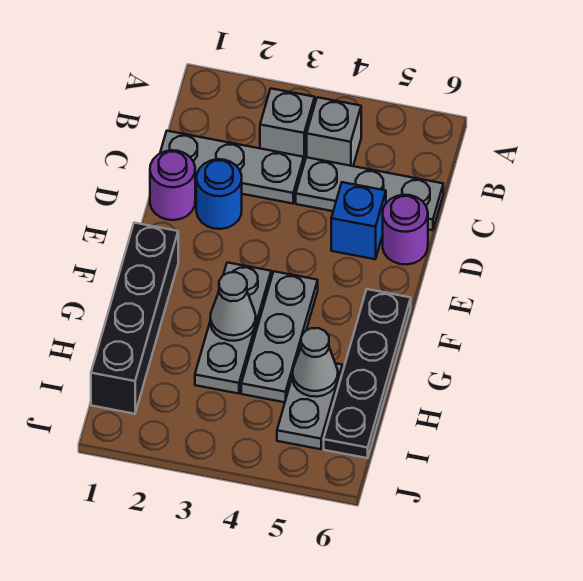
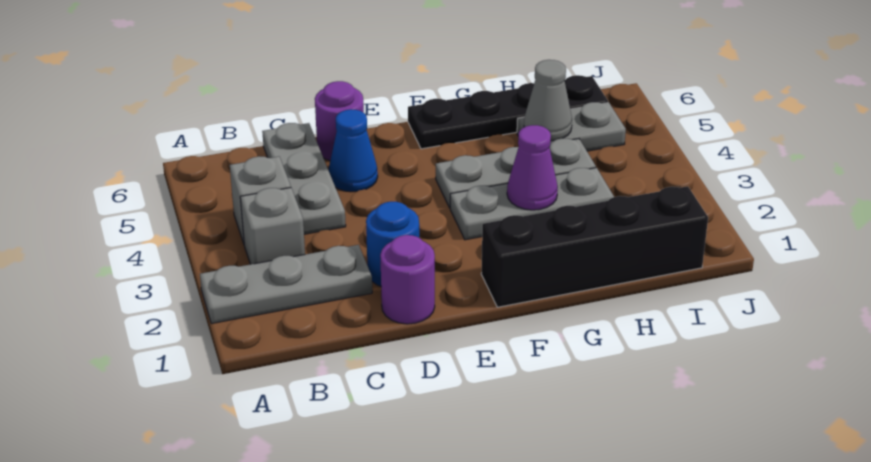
grey plate C1:C3 level 1 -> grey plate A2:C2 level 1
blue brick D5 level 1 -> blue cone D5 level 1
grey cone G3 level 2 -> purple cone G3 level 2

